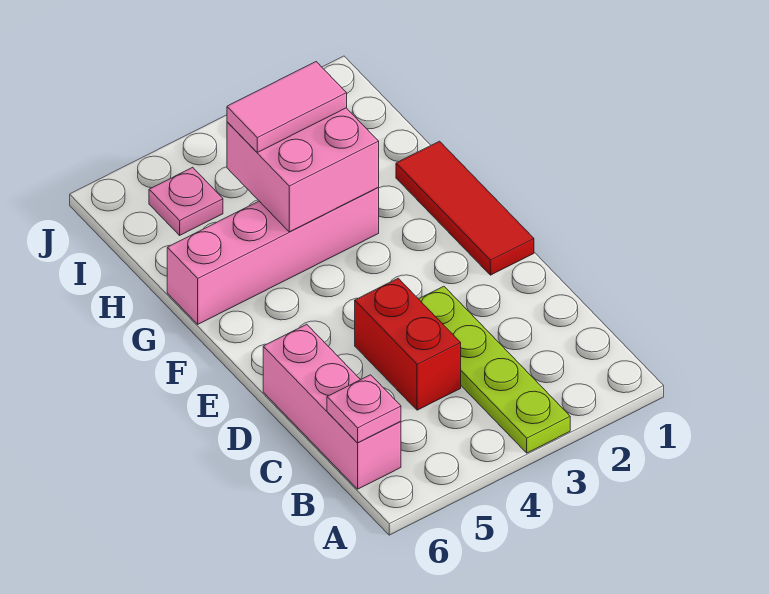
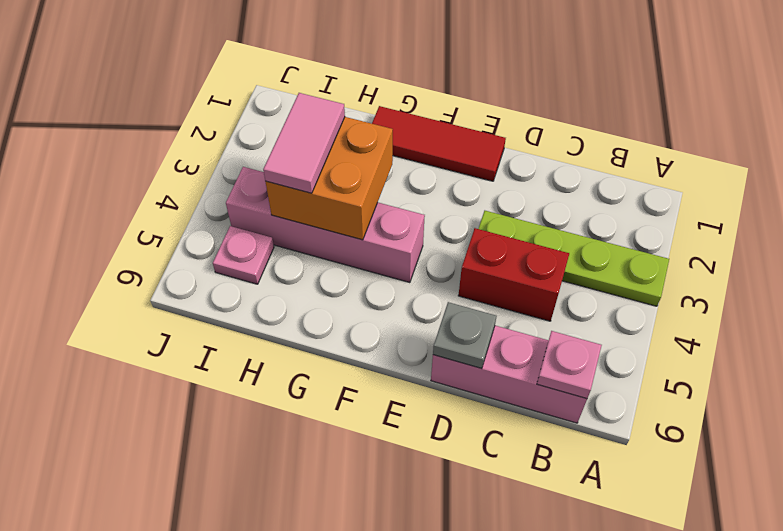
none -> grey plate D6 level 2
pink brick G3:G6 level 1 -> pink brick F4:I4 level 1
pink brick G3:H4 level 2 -> orange brick G3:H4 level 2

